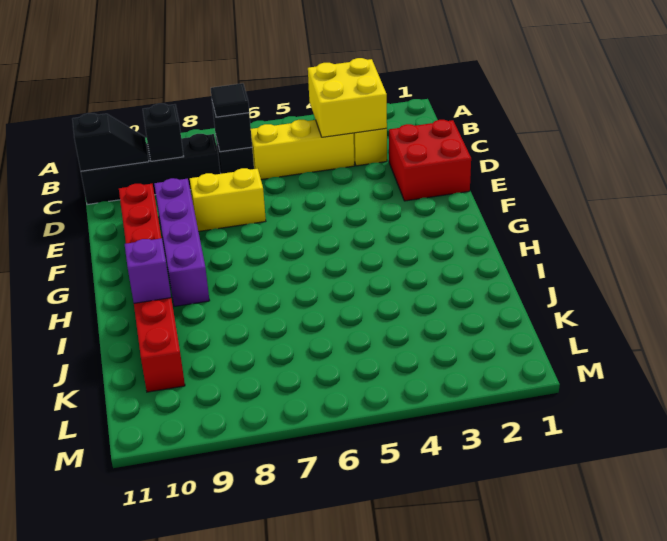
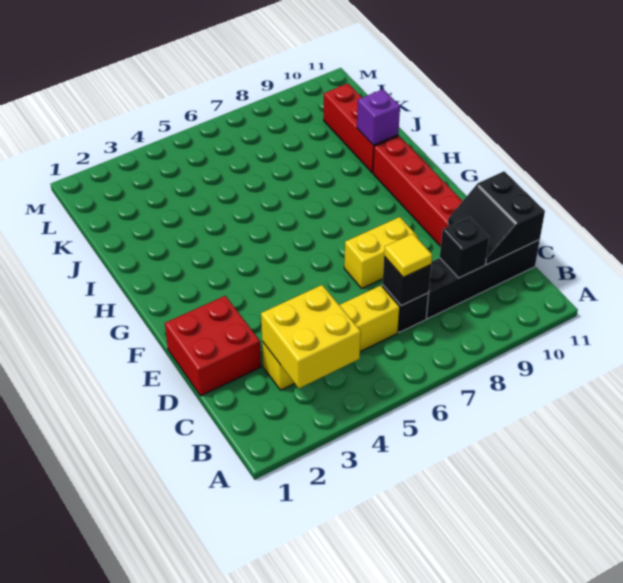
black tile C7 level 3 -> yellow tile C7 level 3
black slope C10:C11 level 2 top 11 -> black slope C10:D11 level 2 top 11
purple brick E9:H9 level 1 -> none

